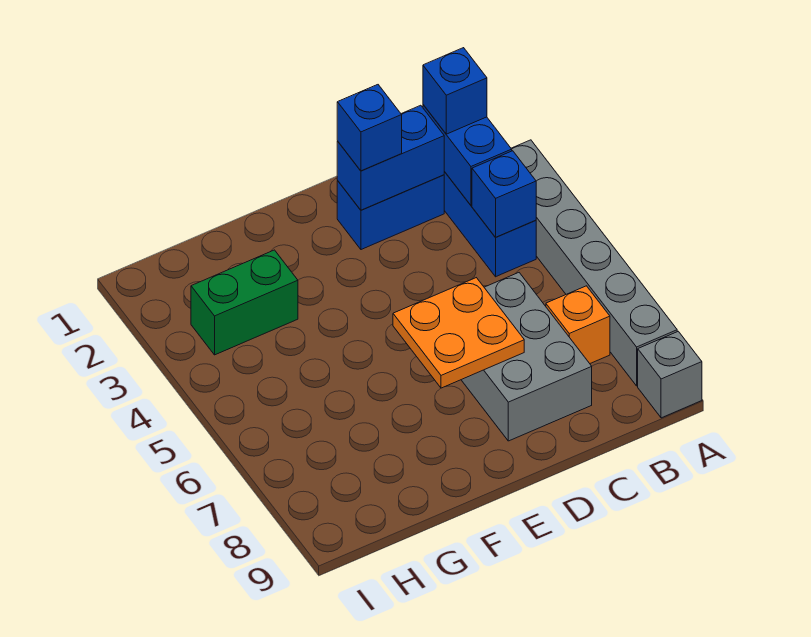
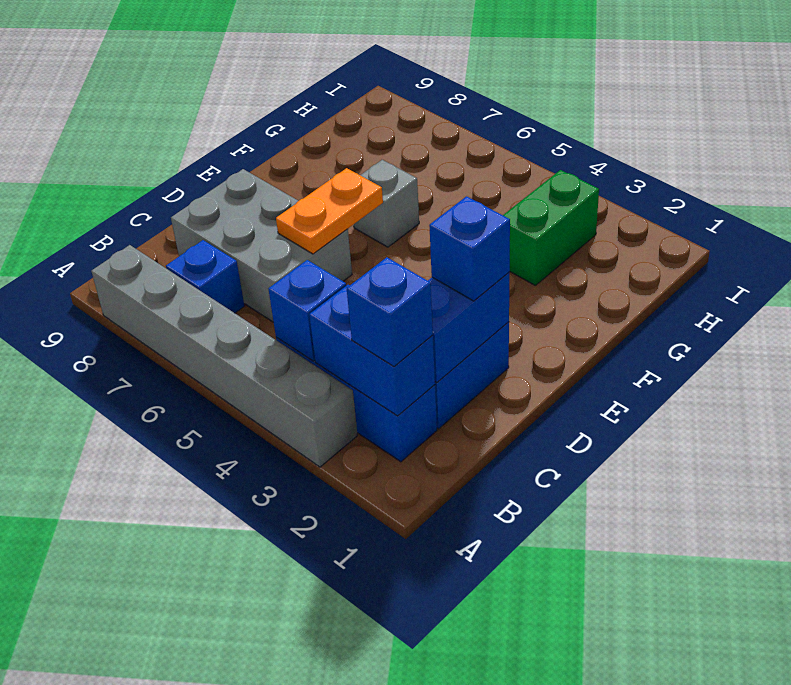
grey brick A9 level 1 -> grey brick F6 level 1
orange brick B7 level 1 -> blue brick B7 level 1
orange plate D6:E7 level 2 -> orange plate D6:E6 level 2

